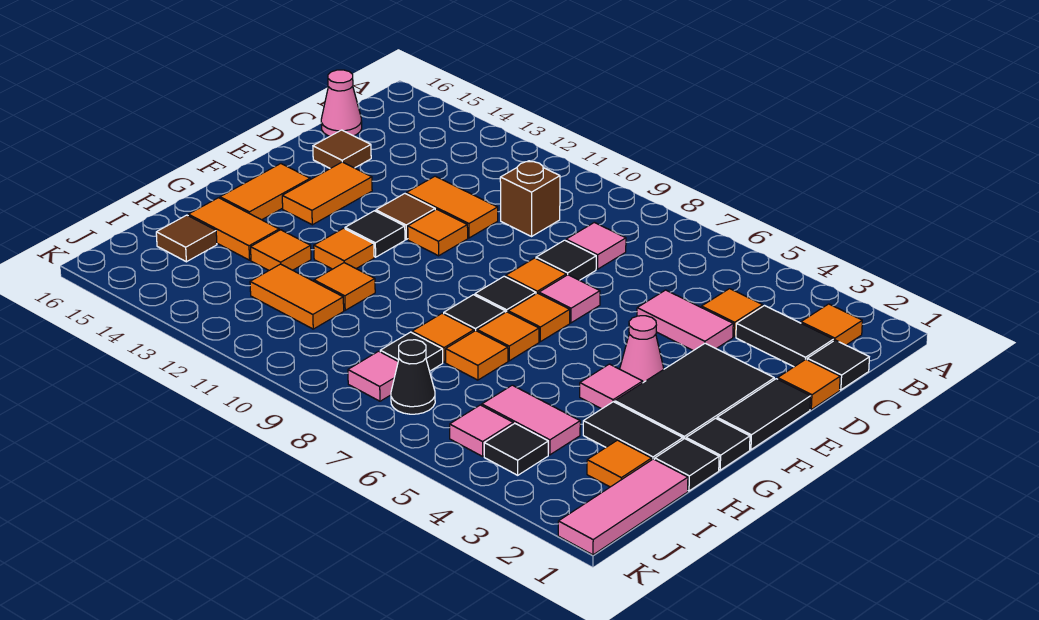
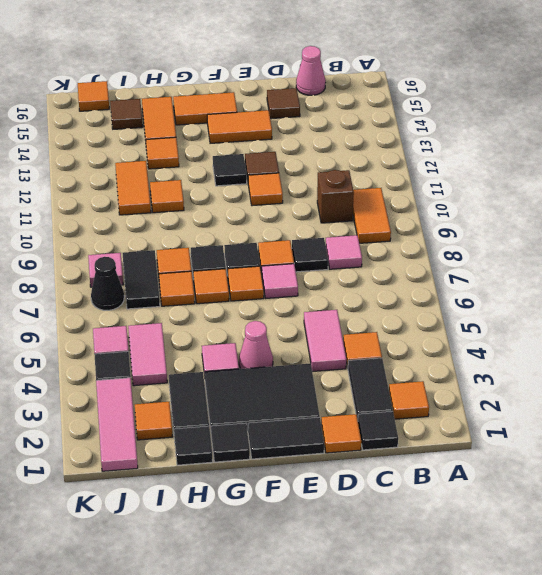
orange tile D11:D12 level 1 -> orange tile B9:B10 level 1
orange tile G12 level 1 -> orange tile J16 level 1
pink tile I1:K1 level 1 -> pink tile J1:J3 level 1
black tile I8 level 1 -> black tile I7:I8 level 1

